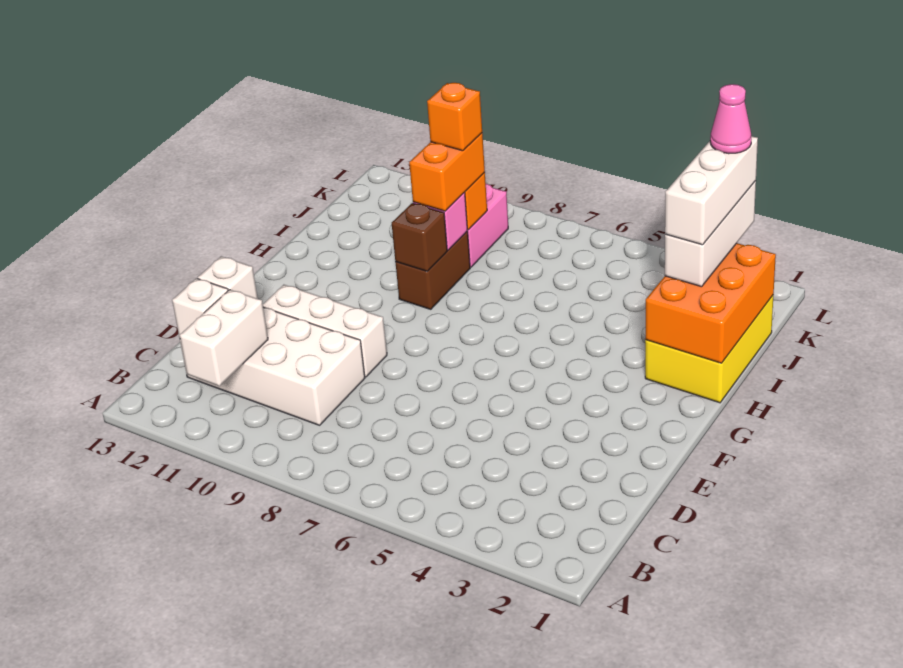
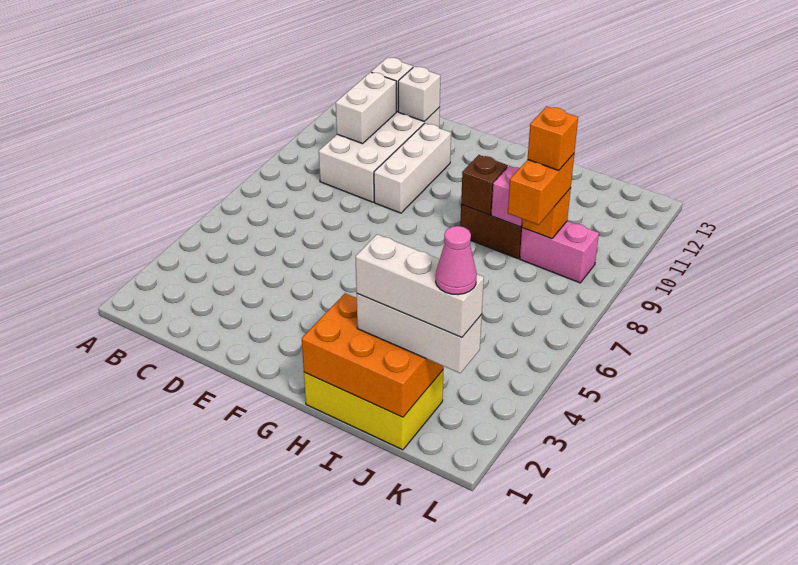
white brick B11:C11 level 2 -> white brick C10:C11 level 2
orange brick I9:J9 level 3 -> orange brick J8:J9 level 3

